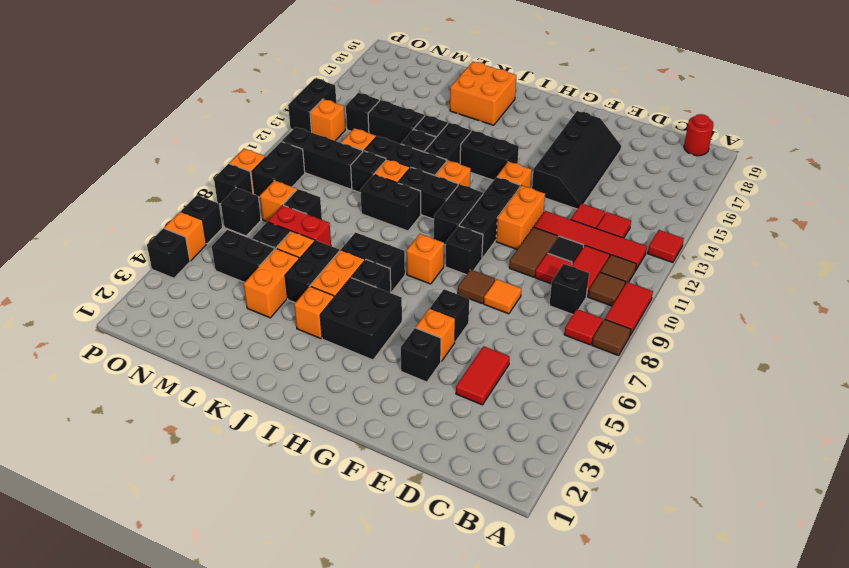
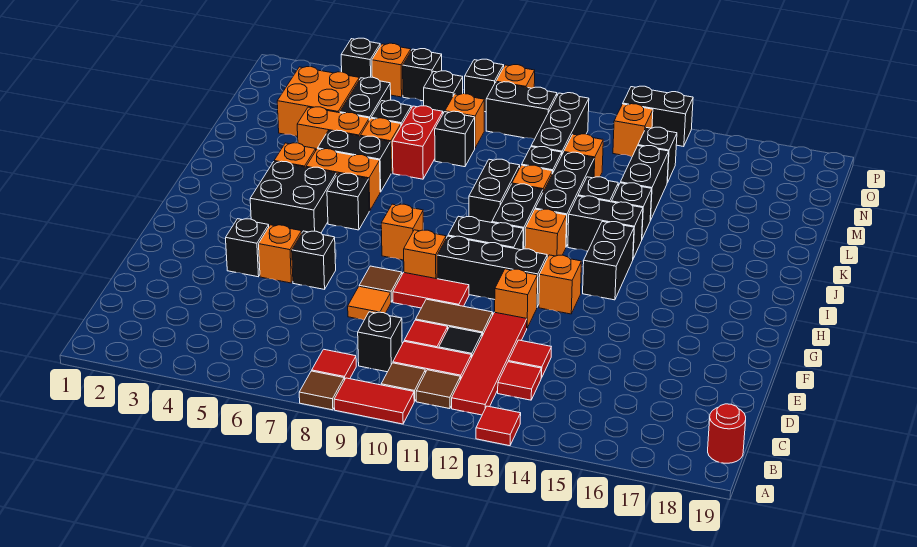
red tile D4:D5 level 1 -> red tile F9:F10 level 1
black slope E14:F17 level 1 top F -> none
orange brick F11:F12 level 1 -> orange brick F12 level 1
black brick G9 level 1 -> orange brick G9 level 1
black brick I7:J7 level 1 -> none
orange brick J17:K18 level 1 -> orange brick M3:N4 level 1

